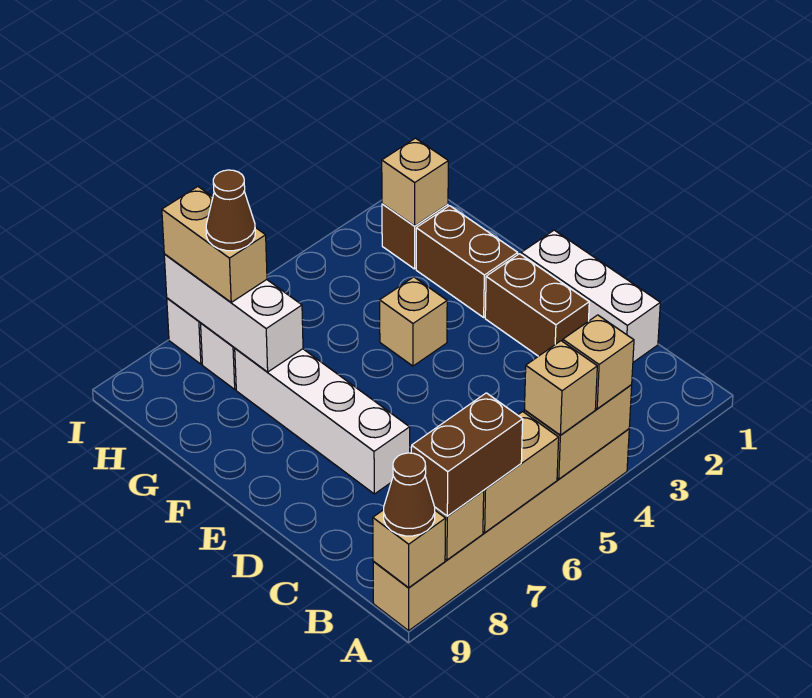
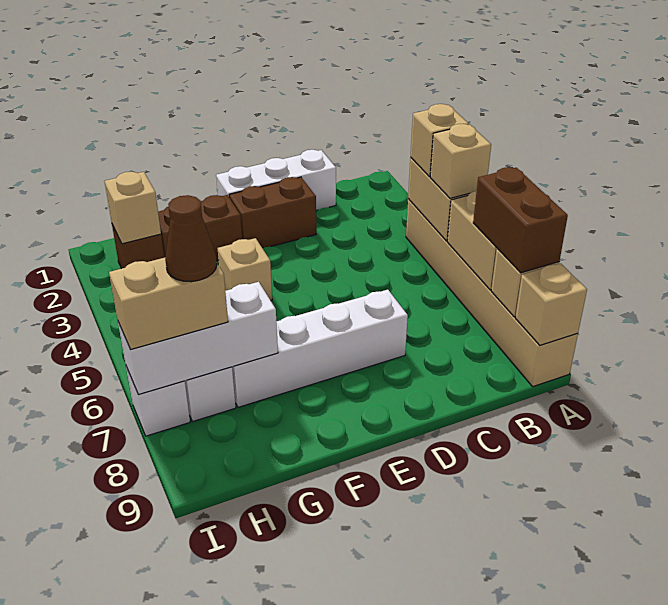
brown cone A9 level 3 -> none

